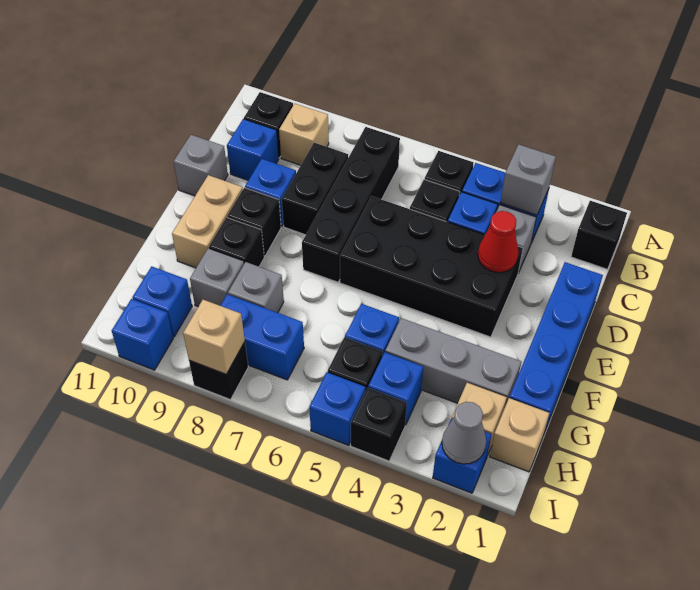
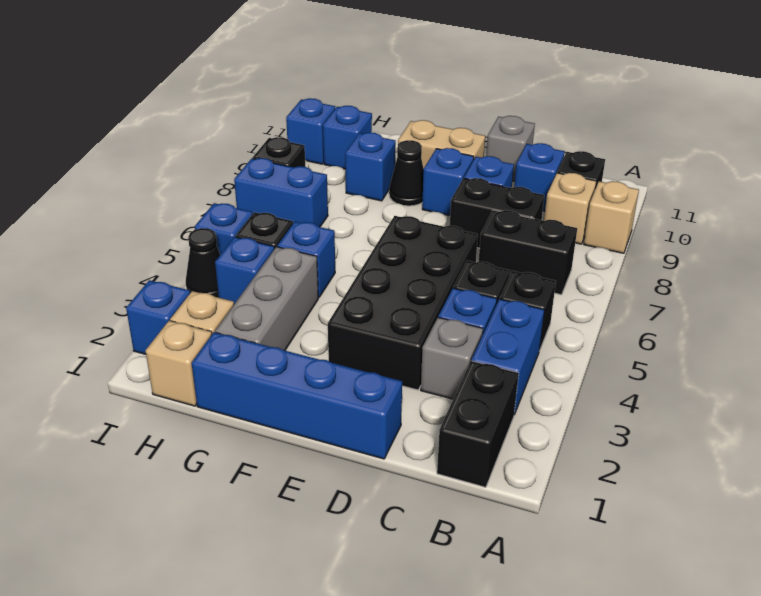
black brick B1 level 1 -> black brick B1:B2 level 1
grey brick B3 level 2 -> none
black brick B7:E7 level 1 -> black brick B7:C7 level 1
red cone D3 level 2 -> none
black brick E9 level 1 -> blue brick E9 level 1
black brick F9 level 1 -> black cone F9 level 1
grey brick G8 level 1 -> none
grey brick G9 level 1 -> blue brick G9 level 1
blue brick H7:H8 level 1 -> blue brick H7:I7 level 1
grey cone I2 level 2 -> none
black brick I4 level 1 -> black cone I4 level 1
tan brick I8 level 2 -> tan brick A9 level 1

